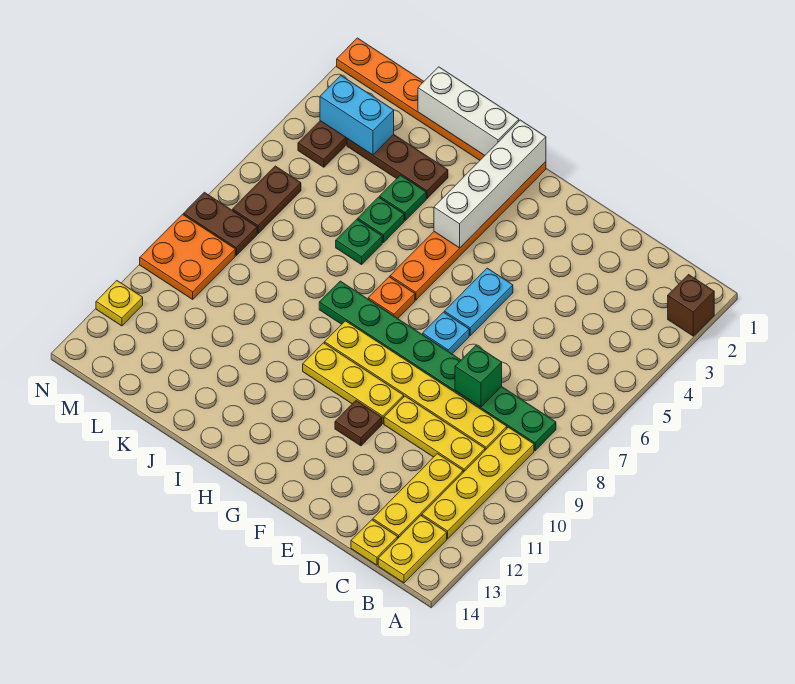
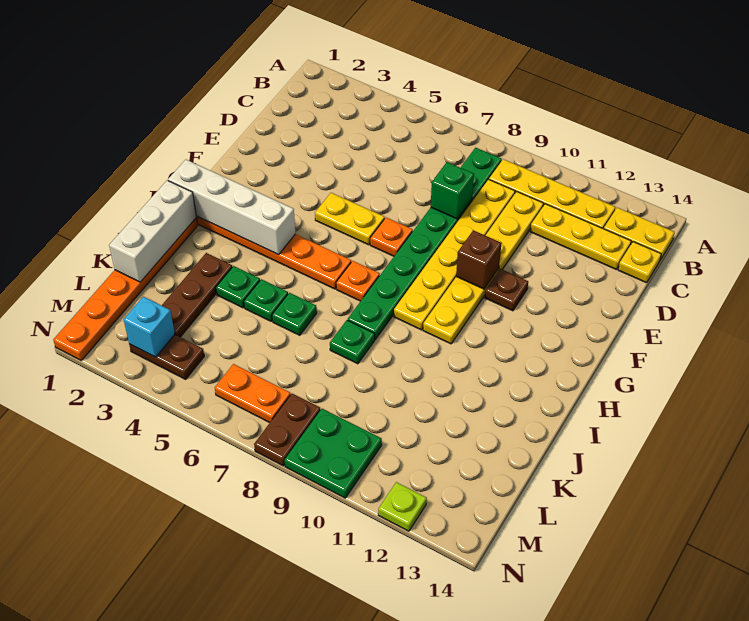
brown brick A2 level 1 -> brown brick F10 level 2
cyan plate F5:F6 level 1 -> yellow plate F5:F6 level 1
cyan plate F7 level 1 -> orange plate F7 level 1
none -> green plate J8 level 1
cyan brick L3:M3 level 2 -> cyan brick M3 level 2
brown plate M6:M7 level 1 -> orange plate M6:M7 level 1
orange plate M9:N10 level 1 -> green plate M9:N10 level 1
yellow plate N12 level 1 -> lime plate N12 level 1

